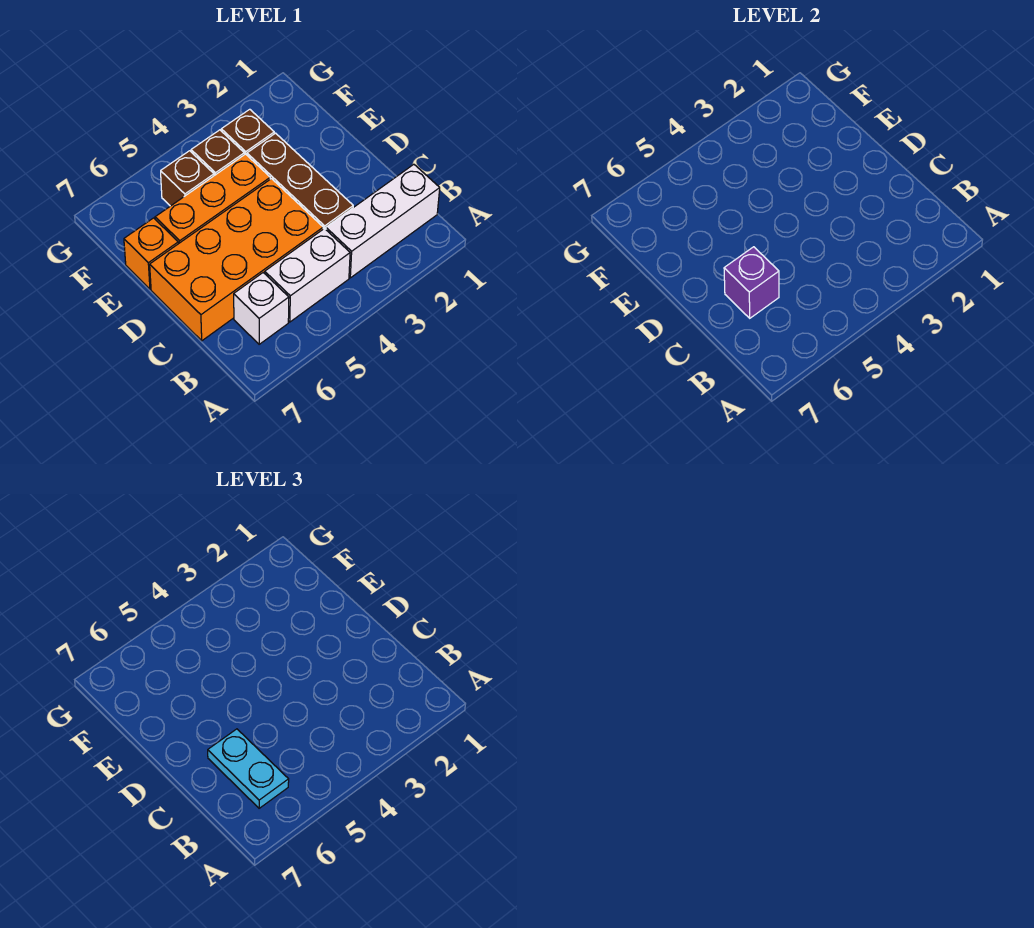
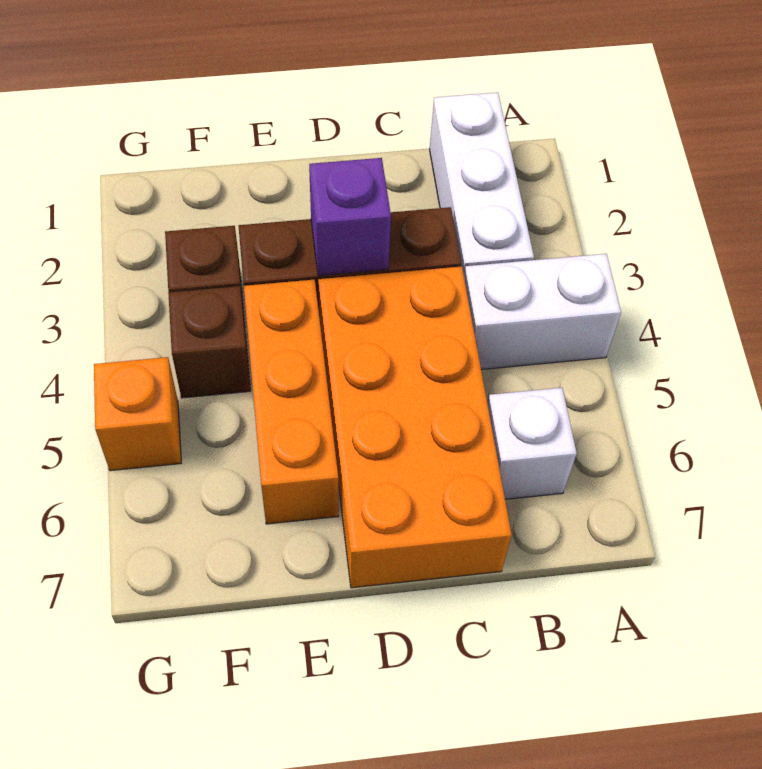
white brick B4:B5 level 1 -> white brick A4:B4 level 1
cyan plate B6:C6 level 3 -> none
purple brick C6 level 2 -> purple brick D3 level 2
orange brick E7 level 1 -> orange brick G5 level 1
brown brick F5 level 1 -> none

